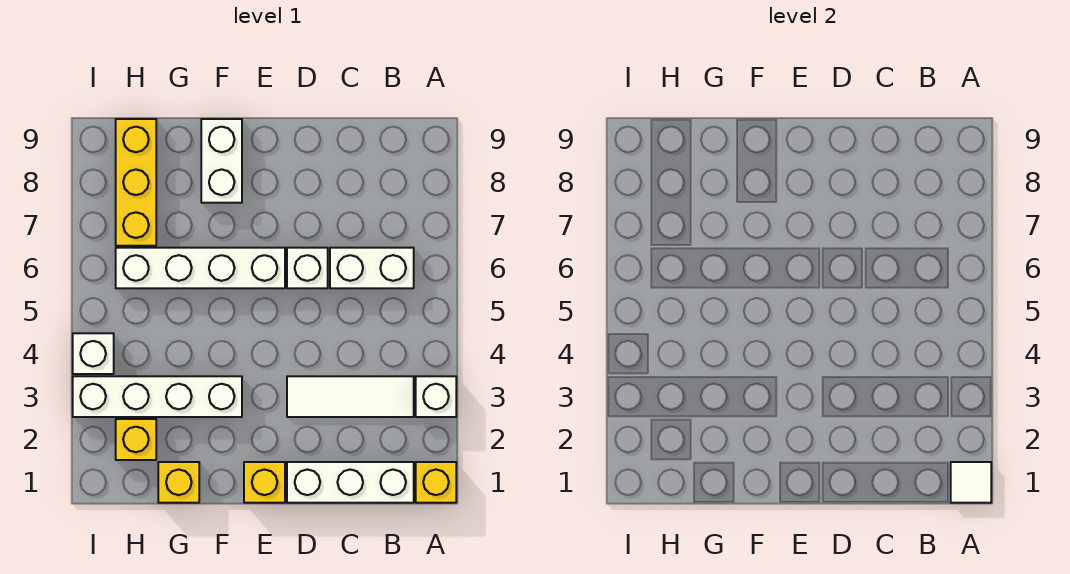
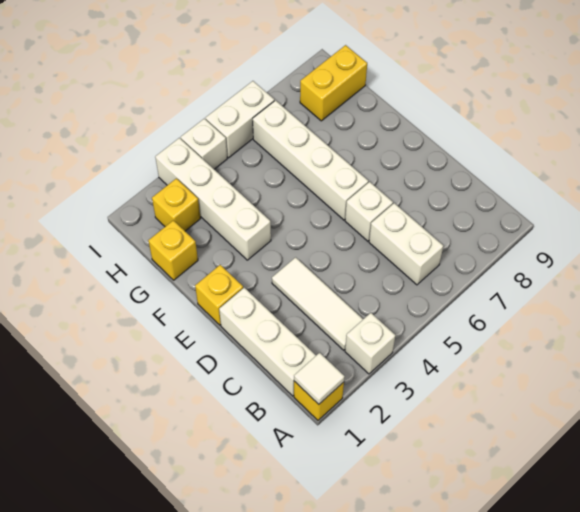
white brick F8:F9 level 1 -> white brick I5:I6 level 1
yellow brick H7:H9 level 1 -> yellow brick H8:H9 level 1

